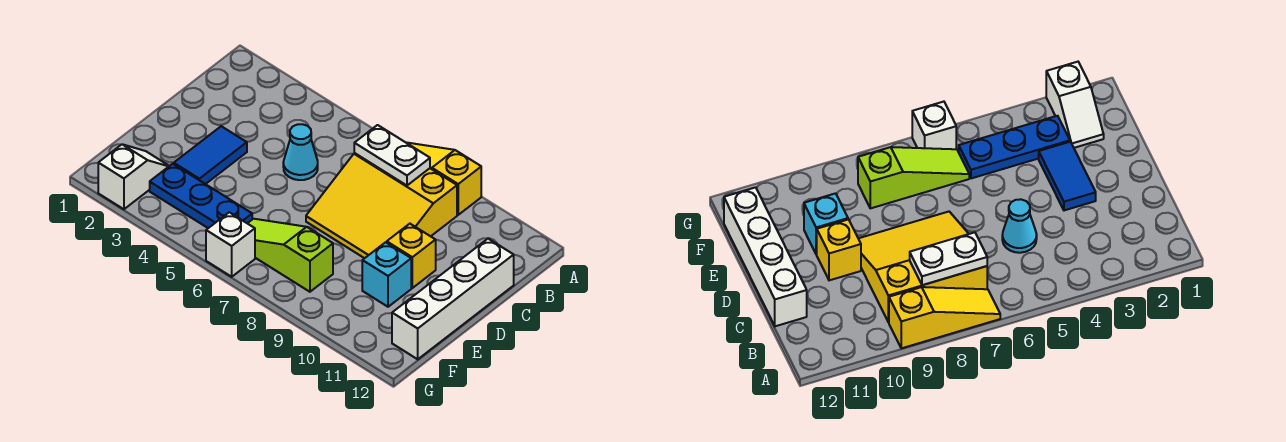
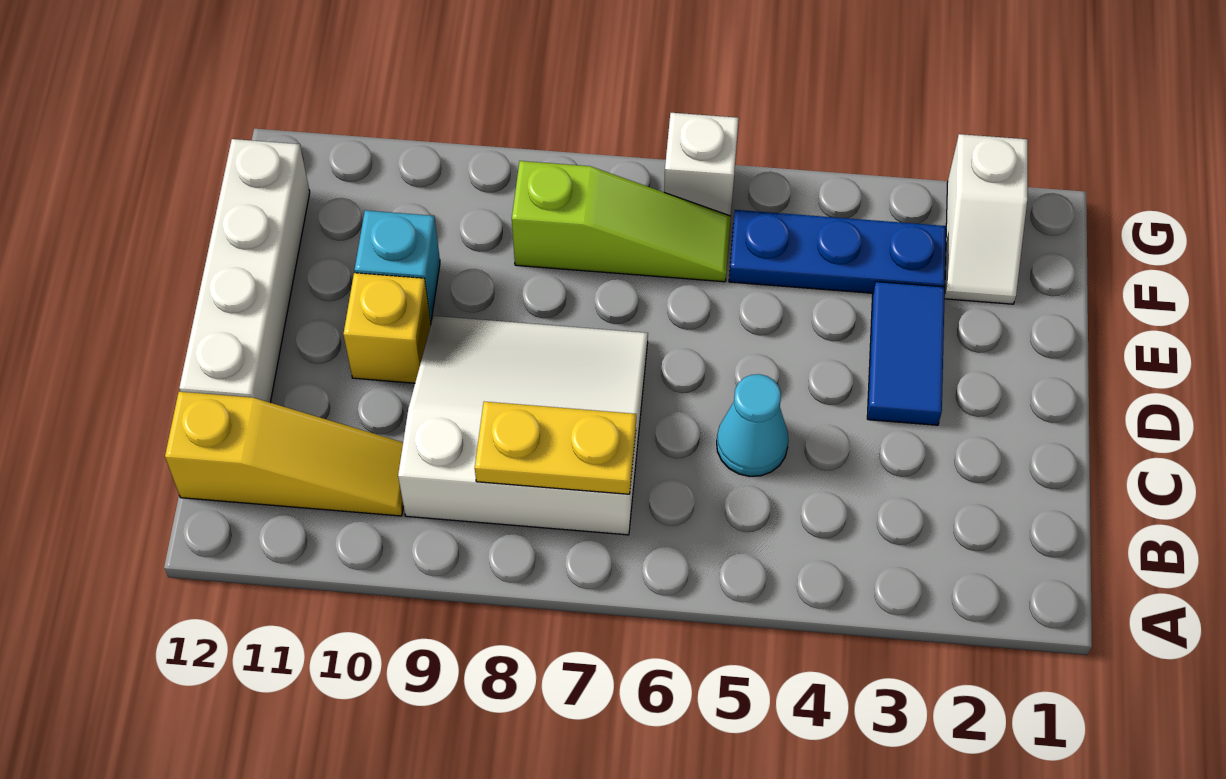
yellow slope A7:A9 level 1 top 9 -> yellow slope B10:B12 level 1 top 12
yellow slope B7:D9 level 1 top B -> white slope B7:D9 level 1 top B
white plate B7:B8 level 2 -> yellow plate B7:B8 level 2

